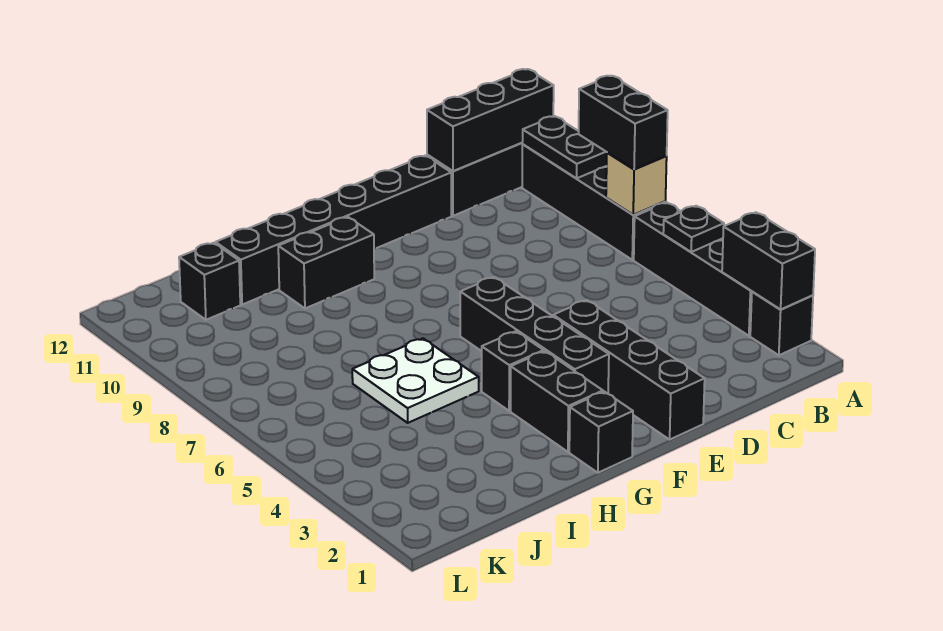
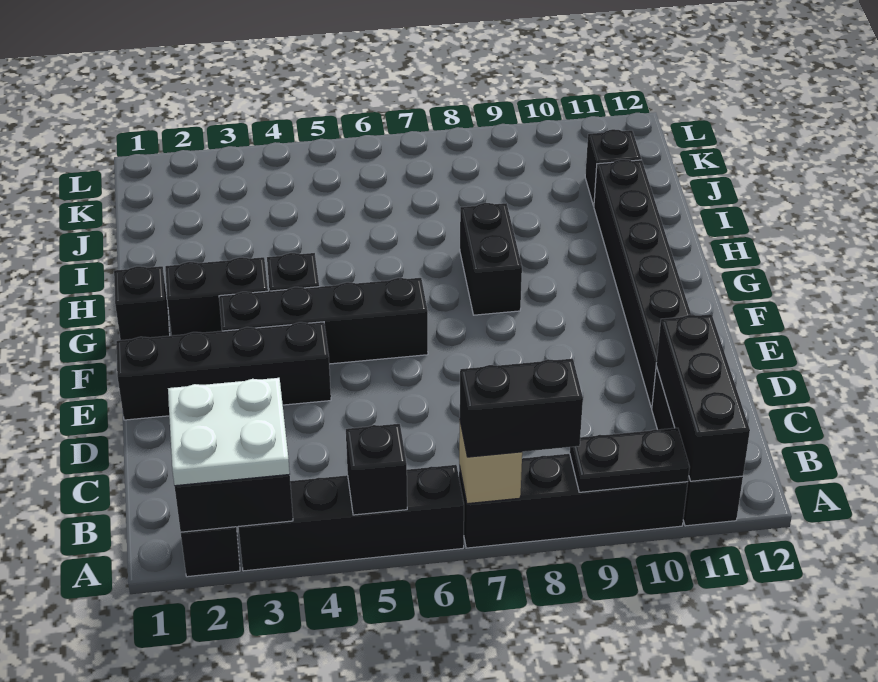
black plate A5 level 2 -> black brick A5 level 2
black brick G10:H10 level 1 -> black brick G8:H8 level 1
white plate H5:I6 level 1 -> white plate A2:B3 level 3

